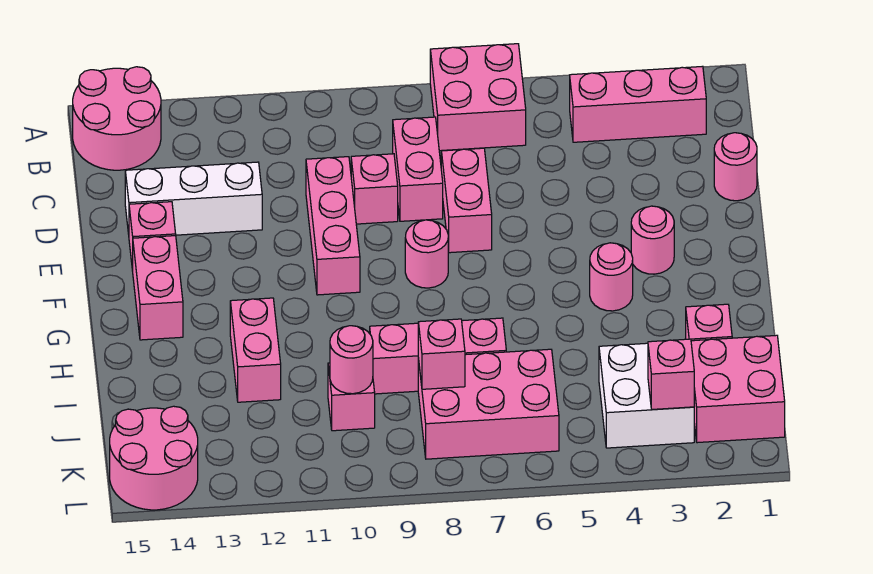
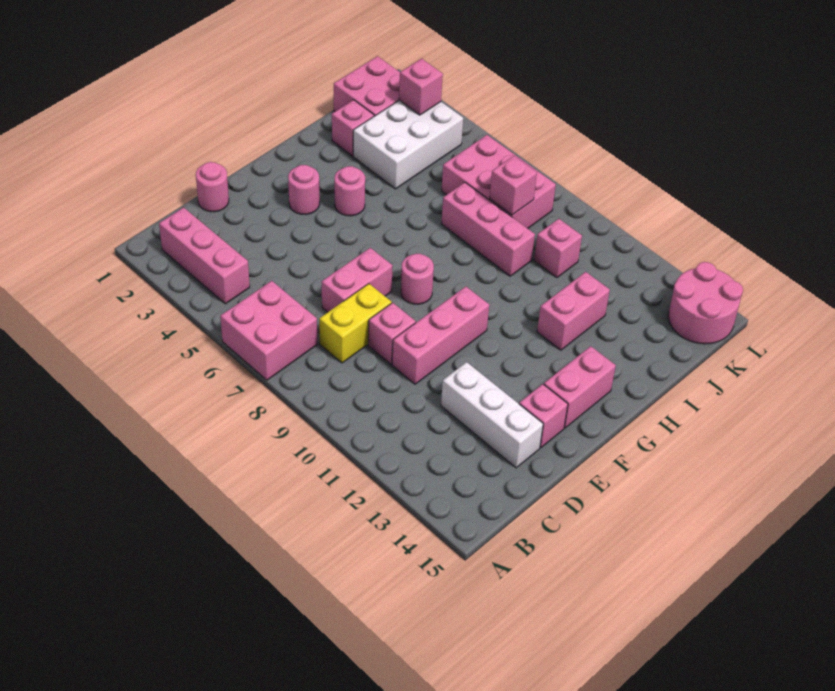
pink round brick A14:B15 level 1 -> none
pink brick C8:D8 level 1 -> yellow brick C8:D8 level 1
white brick J3:K4 level 1 -> white brick I3:K4 level 1
pink round brick J10 level 2 -> none

